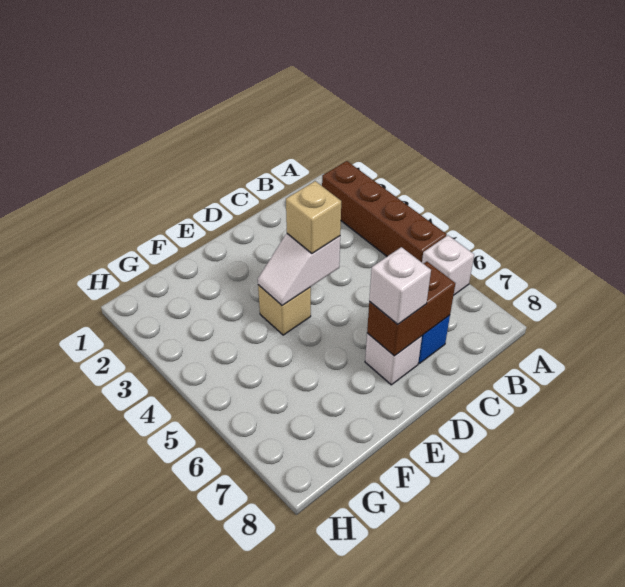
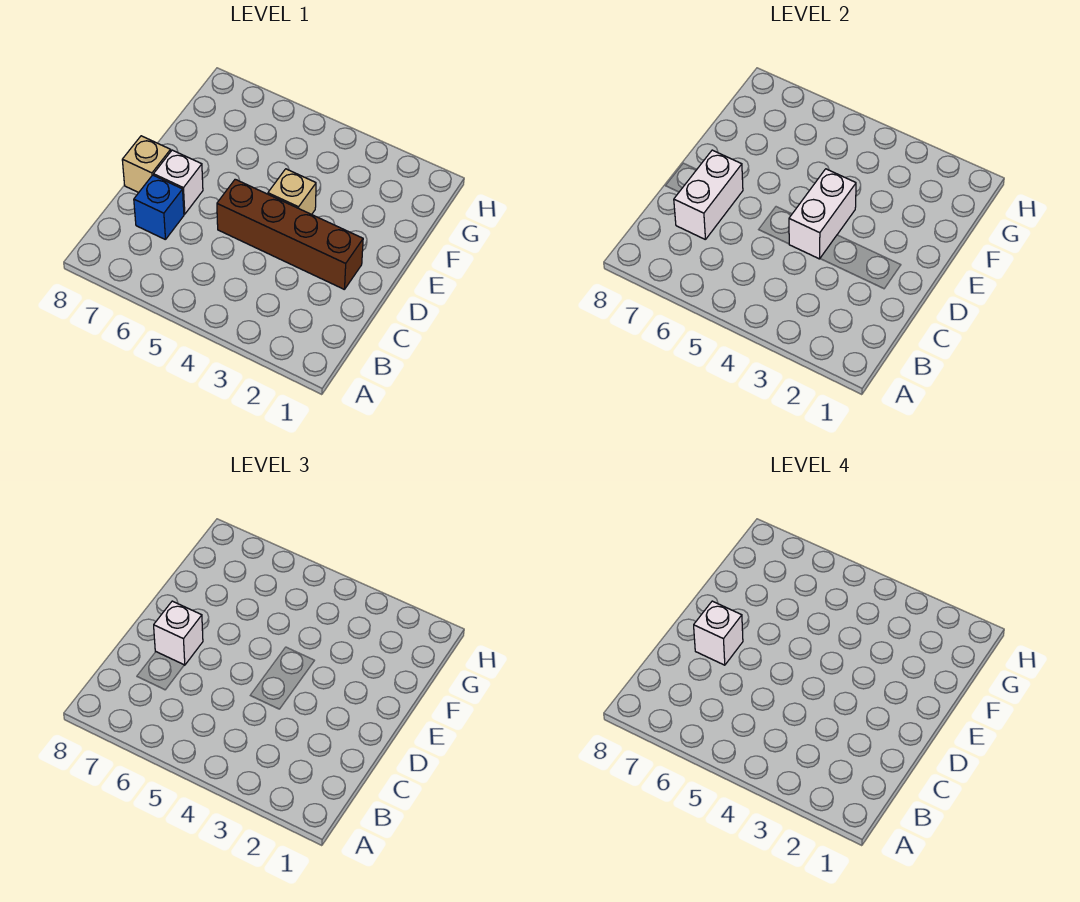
brown brick A2:A5 level 1 -> brown brick D2:D5 level 1
white brick A6 level 1 -> white brick D7 level 4
brown brick C7:D7 level 2 -> white brick C7:D7 level 2
white slope D4:E4 level 2 top D -> white brick D4:E4 level 2
tan brick D4 level 3 -> tan brick D8 level 1

